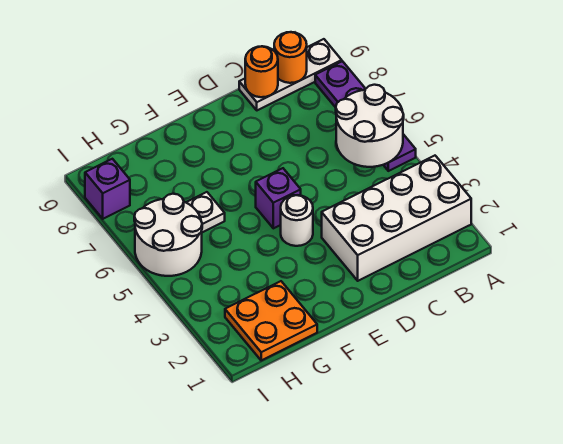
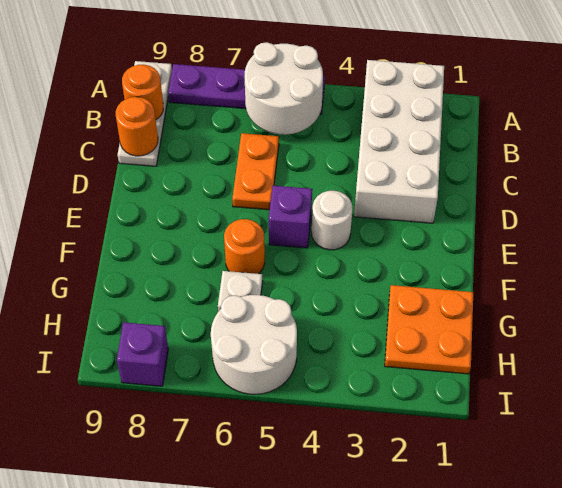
none -> orange plate C6:D6 level 1
none -> orange round brick F6 level 1

